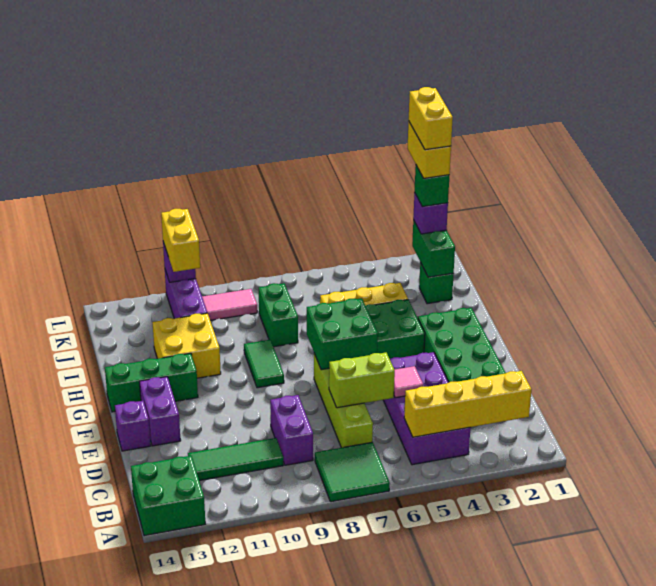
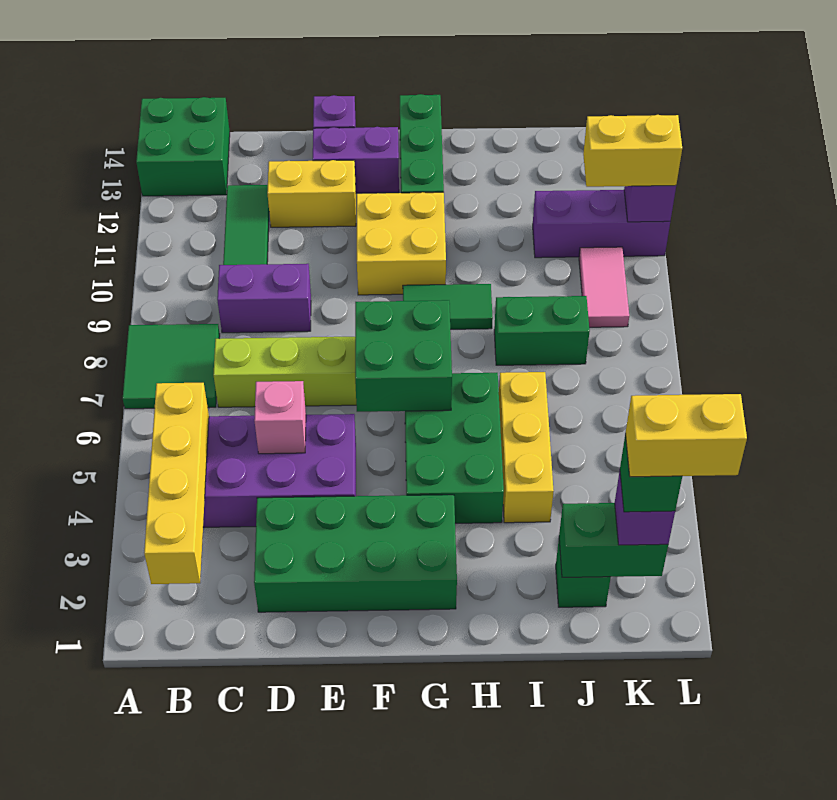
pink tile D5 level 2 -> pink brick D5 level 2
lime brick D6:D7 level 2 -> none
yellow brick H11:I12 level 1 -> yellow brick F10:G11 level 1
yellow brick K2:L2 level 6 -> yellow brick D12:E12 level 1

